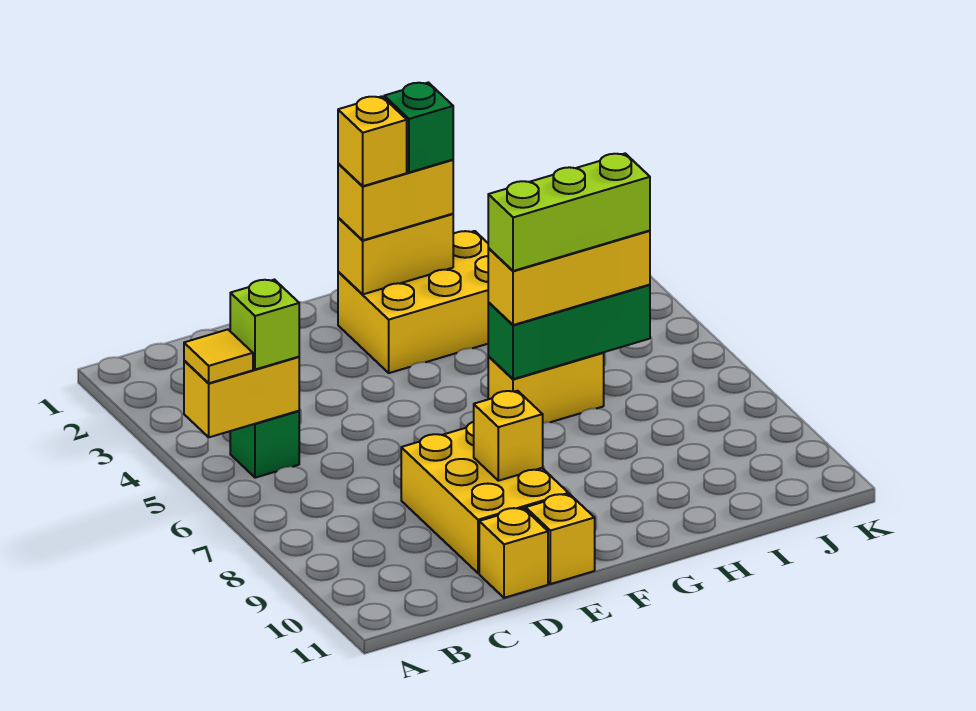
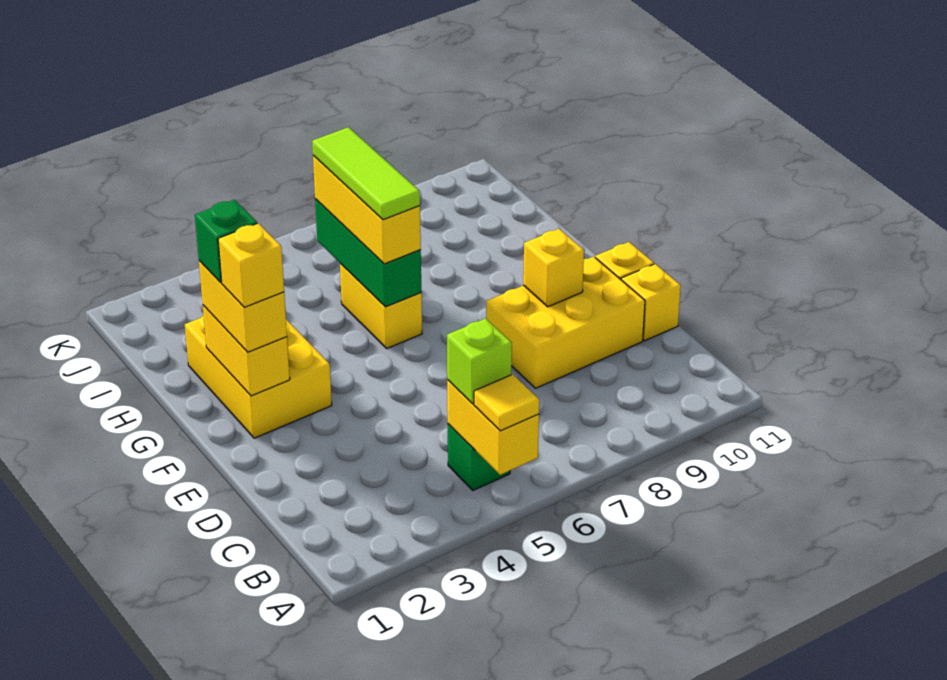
lime brick G6:I6 level 4 -> lime tile G6:I6 level 4

